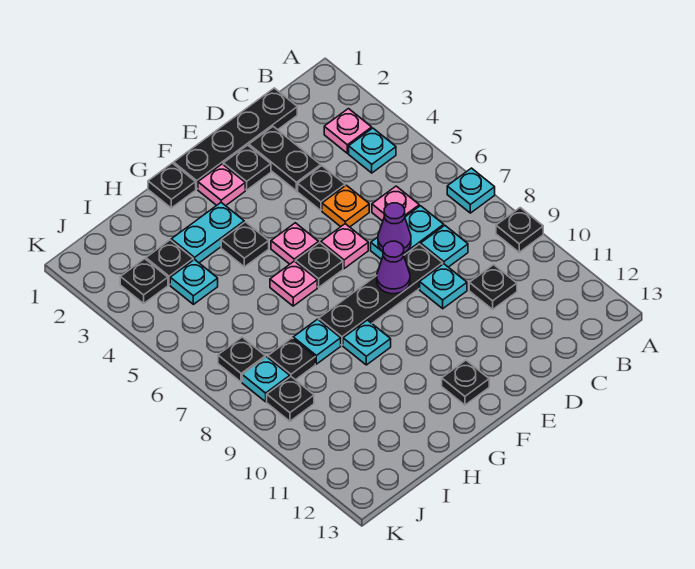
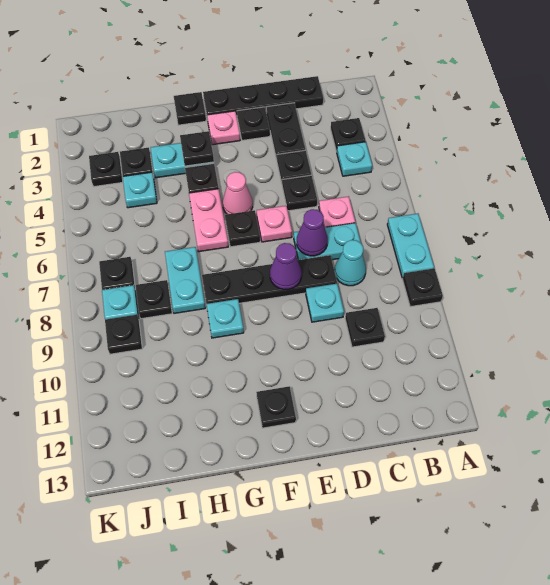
cyan plate A7 level 1 -> cyan plate A7:A8 level 1
pink plate B3 level 1 -> black plate B3 level 1
cyan plate C8 level 1 -> cyan cone C8 level 1
orange plate D5 level 1 -> black plate D5 level 1
pink plate F5 level 1 -> pink cone F5 level 1
none -> black plate G3 level 2
pink plate G6 level 1 -> pink plate G5:G6 level 1
cyan plate H8 level 1 -> cyan plate H7:H8 level 1

